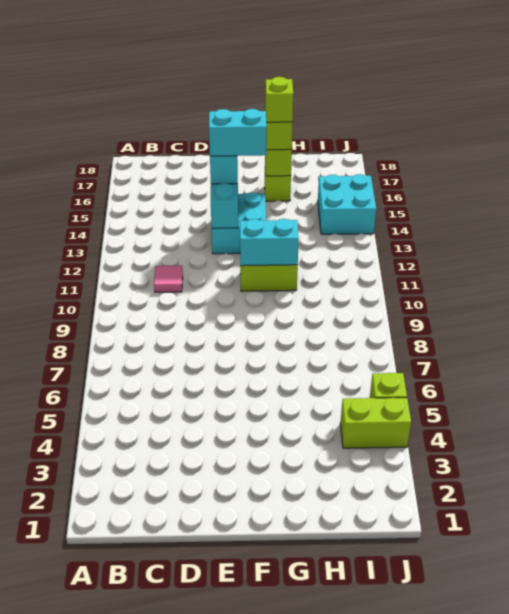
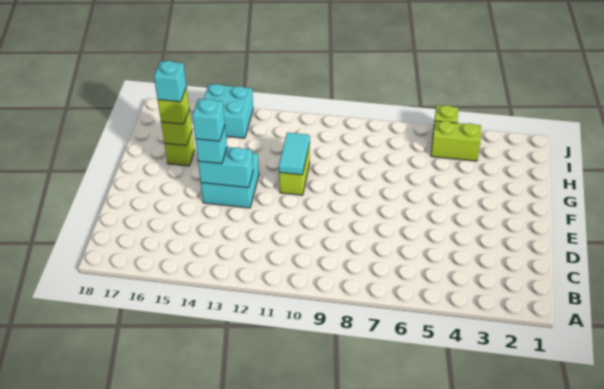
pink tile C11 level 1 -> none
cyan brick E14:F14 level 4 -> cyan brick E14 level 4
cyan brick F11:G11 level 2 -> cyan tile F11:G11 level 2
lime brick G16 level 4 -> cyan brick G16 level 4
lime brick I4:J4 level 1 -> lime brick I4:I5 level 1

